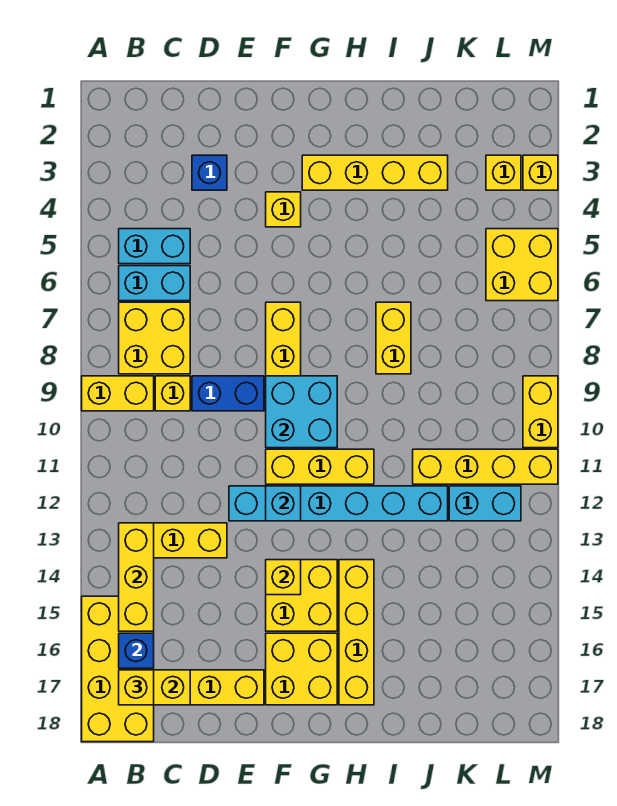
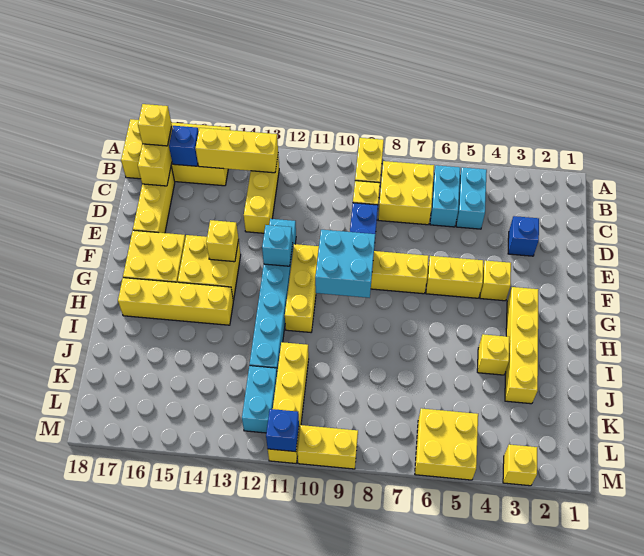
yellow brick I7:I8 level 1 -> yellow brick F5:F6 level 1
yellow brick L3 level 1 -> yellow brick I4 level 1
none -> blue brick M11 level 2

